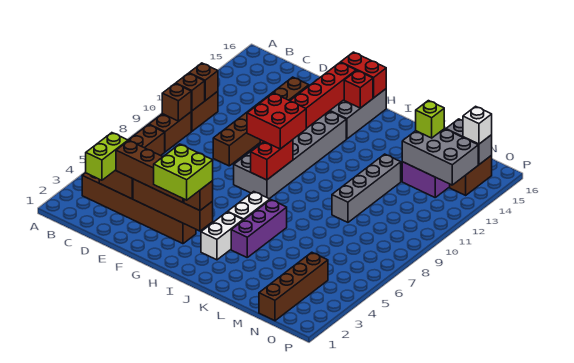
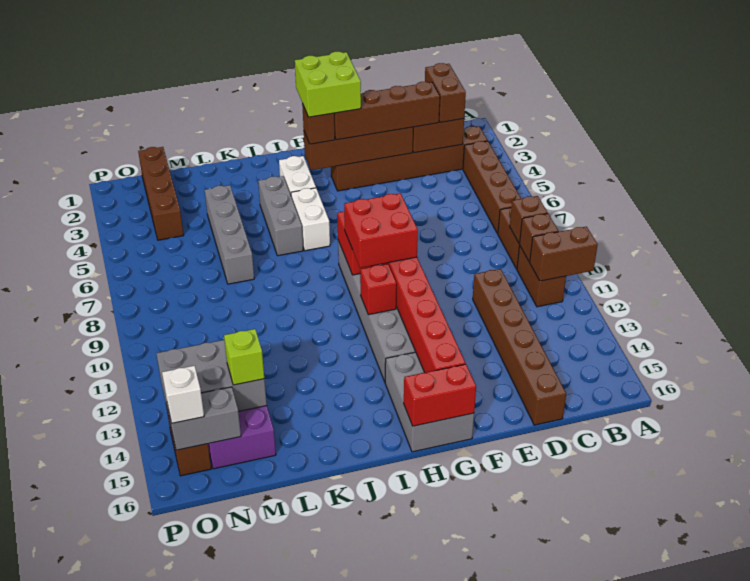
brown brick B11 level 2 -> brown brick A11:B11 level 2
lime brick C2:C3 level 3 -> brown brick C2:C3 level 3
brown brick E9:E14 level 1 -> brown brick D11:D16 level 1
red brick H15 level 2 -> red brick H11 level 2
purple brick J4:J6 level 1 -> grey brick J4:J6 level 1
grey brick L9:L12 level 1 -> grey brick L4:L7 level 1

